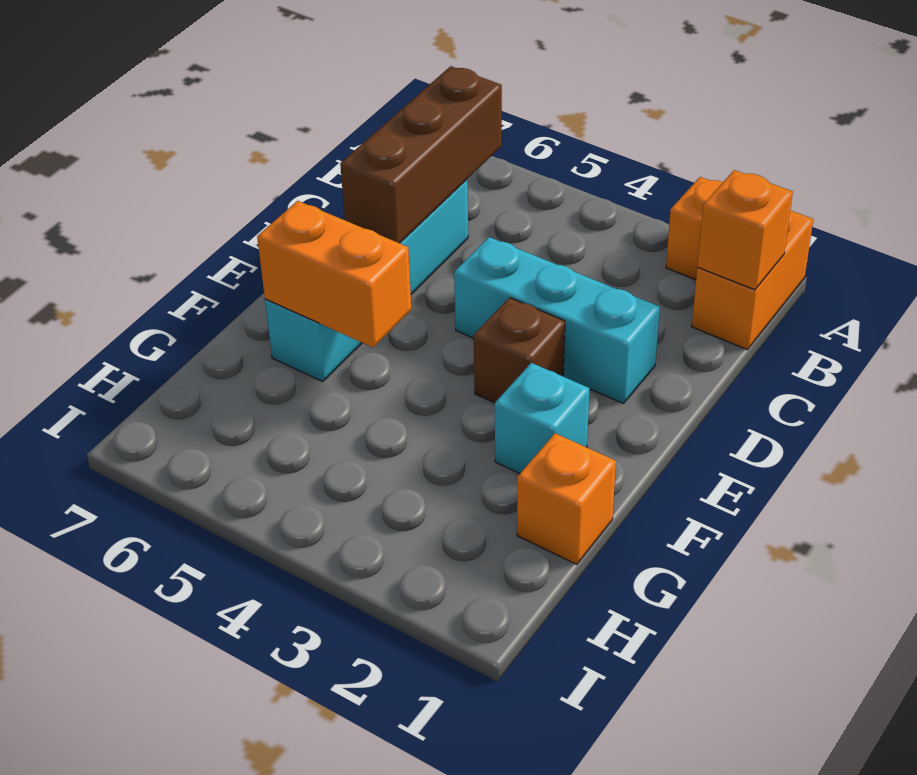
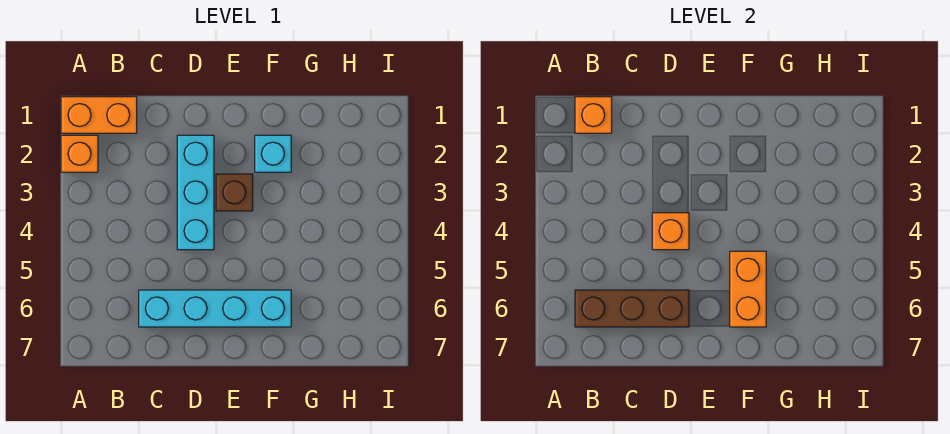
orange brick G1 level 1 -> orange brick D4 level 2

